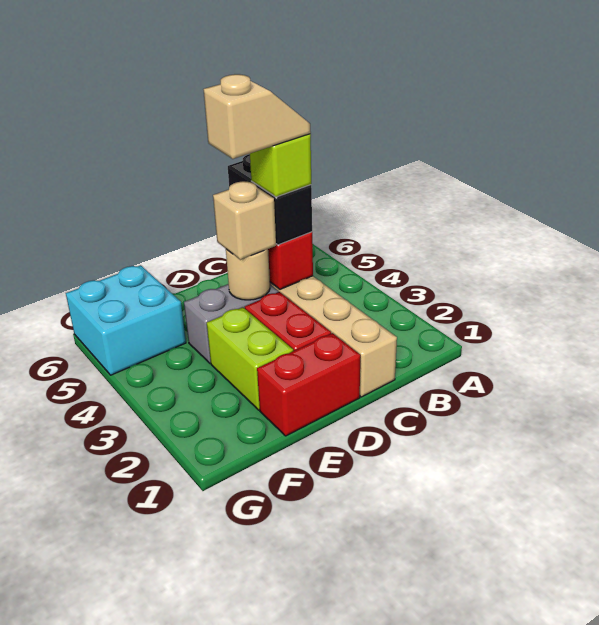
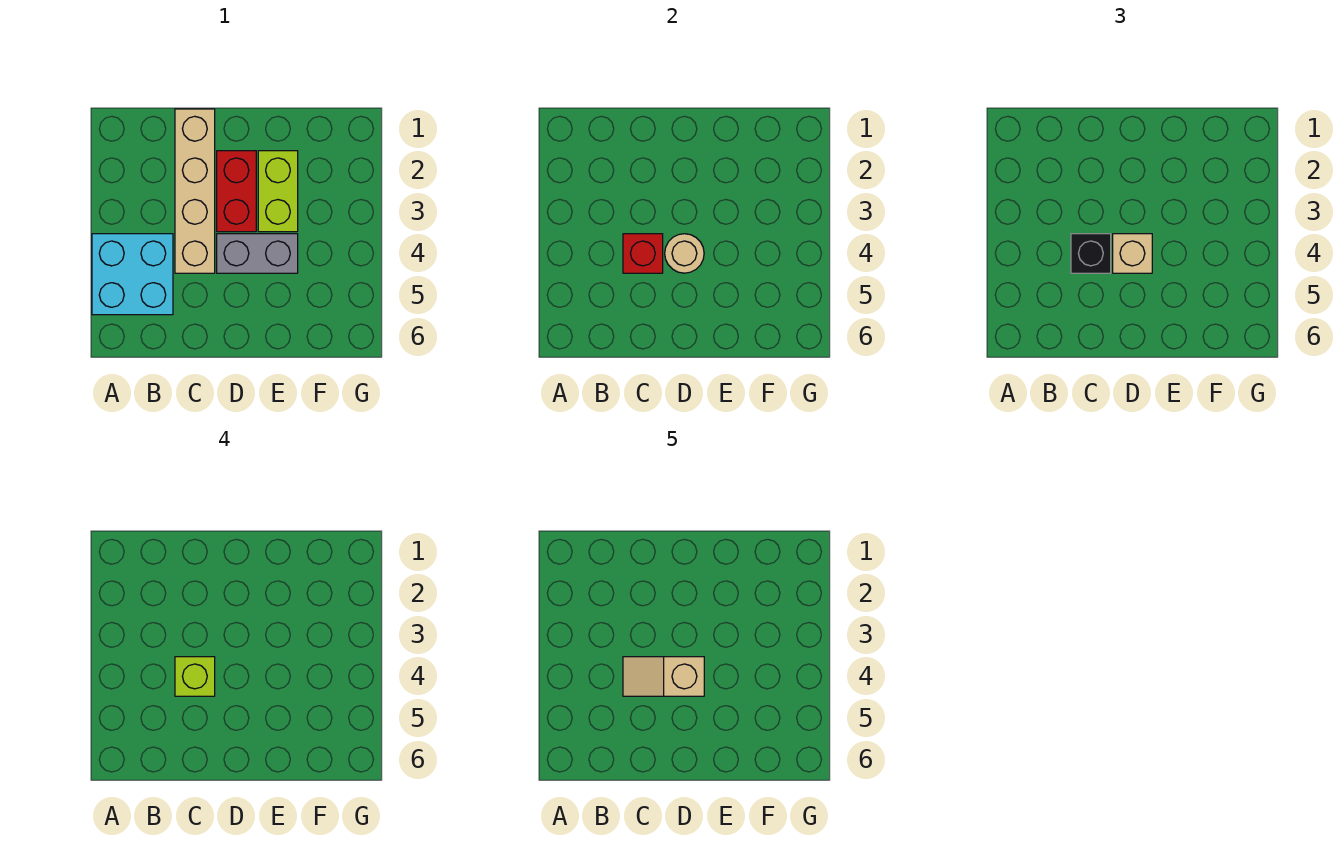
black brick C4:C5 level 3 -> black brick C4 level 3
red brick D1:E1 level 1 -> none
cyan brick F5:G6 level 1 -> cyan brick A4:B5 level 1

